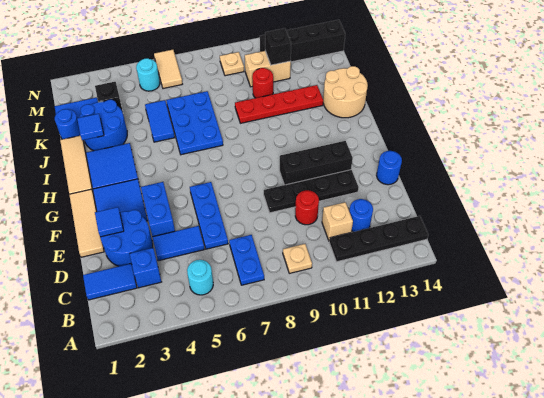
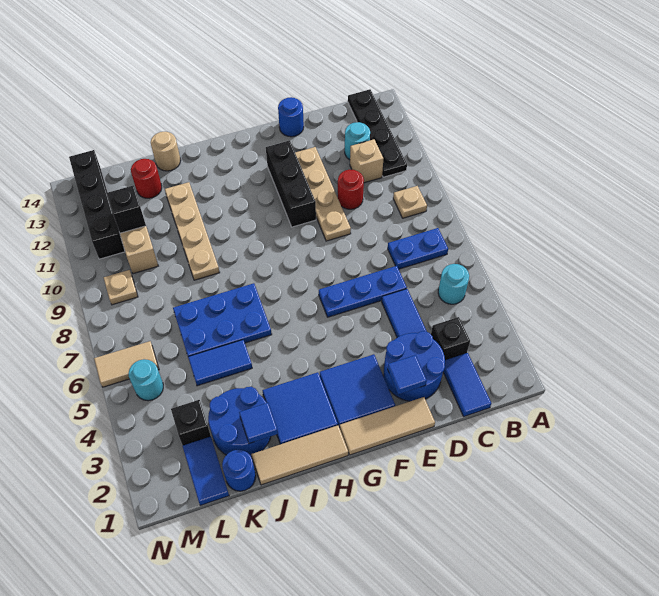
blue brick C3 level 1 -> black brick C3 level 1
blue round brick C12 level 1 -> cyan round brick C12 level 1
blue brick E4:F4 level 1 -> none
black plate E9:E12 level 1 -> tan plate E9:E12 level 1
tan round brick I13:J14 level 1 -> tan round brick J14 level 1
red plate J9:J12 level 1 -> tan plate J9:J12 level 1
red round brick K10 level 1 -> red round brick K13 level 1

